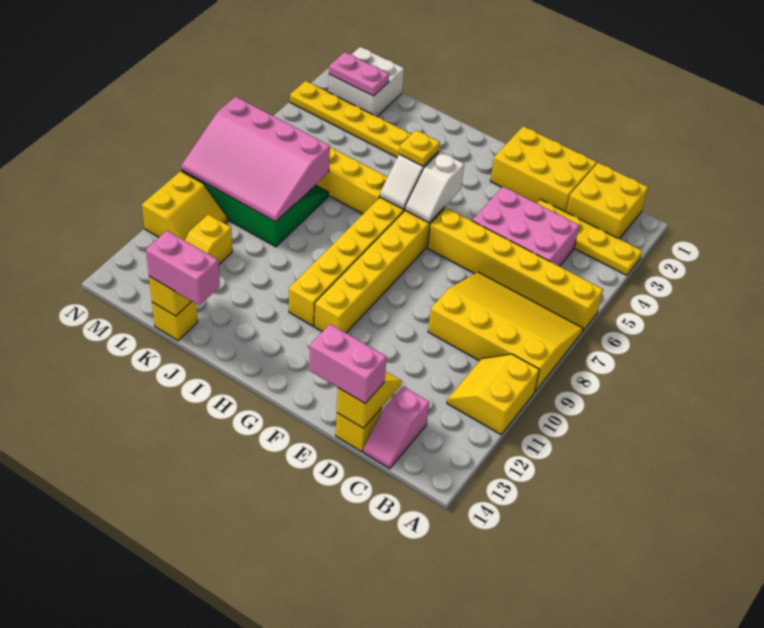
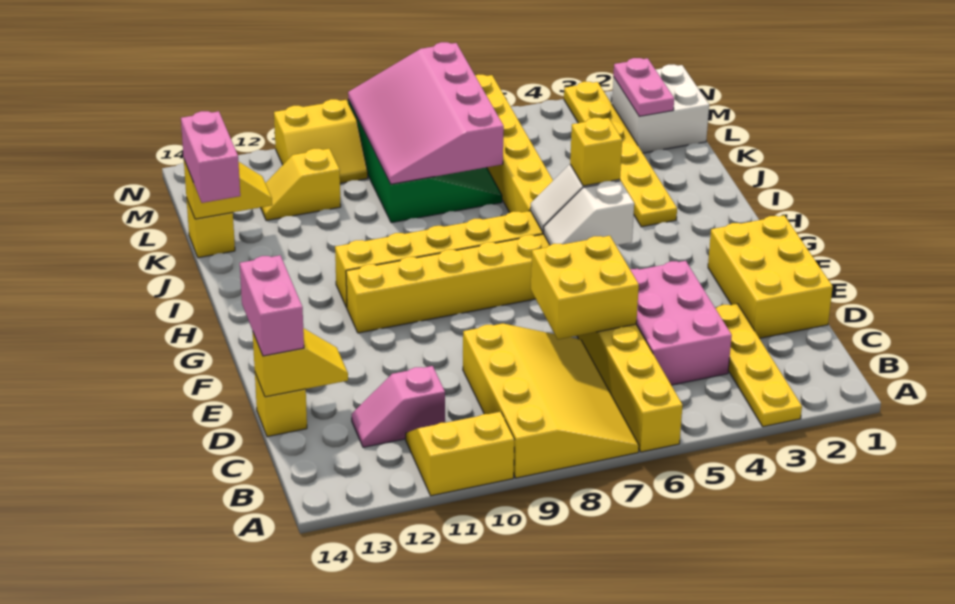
yellow brick B1:C2 level 1 -> yellow brick D6:E7 level 2
pink slope C13:C14 level 1 top 13 -> pink slope C11:C12 level 1 top 11
yellow plate H5 level 3 -> yellow brick H5 level 3

